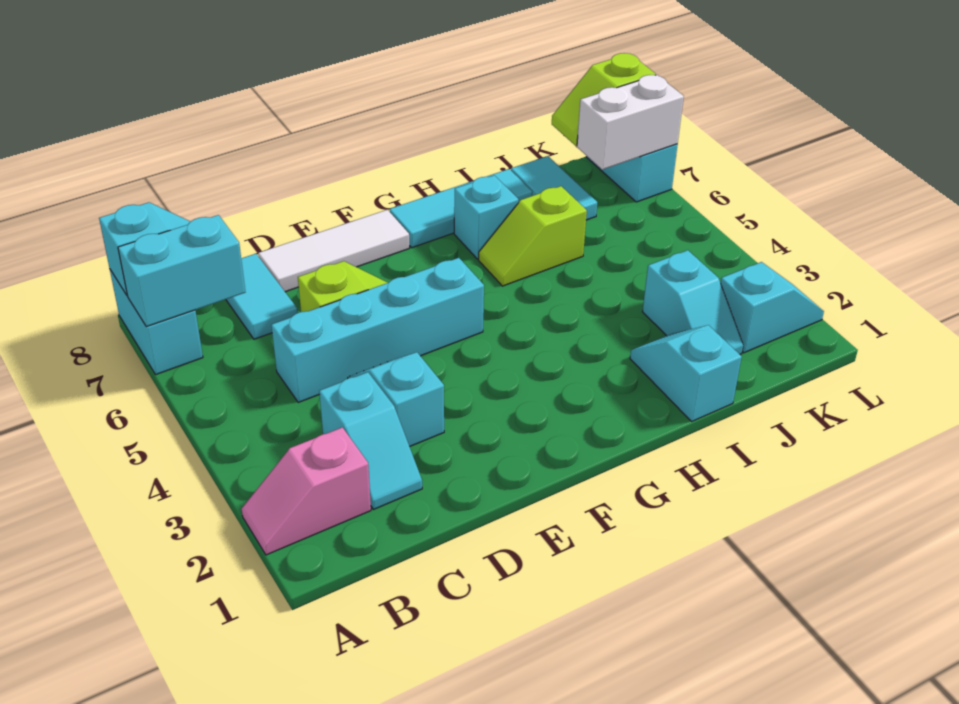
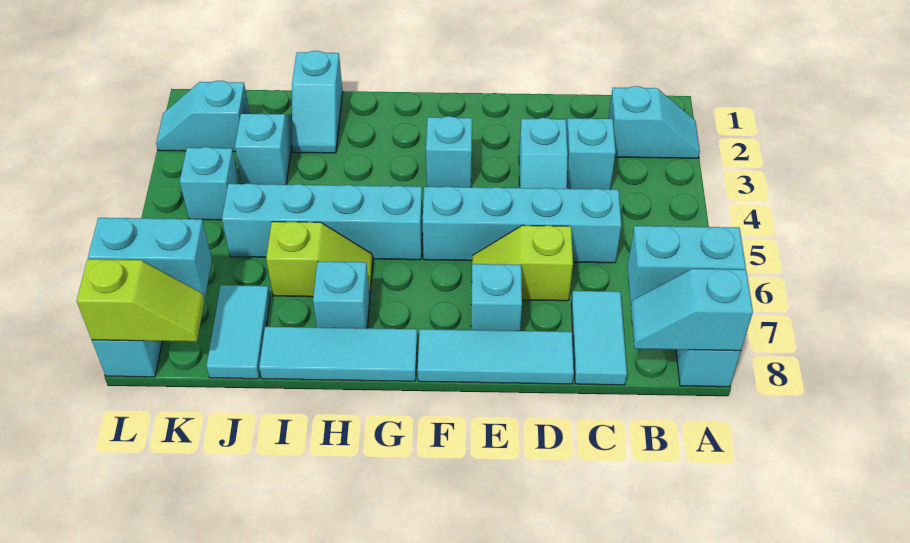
pink slope A2:B2 level 1 top B -> cyan slope A2:B2 level 1 top B
white tile D8:F8 level 1 -> cyan tile D8:F8 level 1
none -> cyan brick E7 level 1
none -> cyan brick F3 level 1
none -> cyan brick G5:J5 level 1
none -> cyan brick K4 level 1
white brick K7:L7 level 2 -> cyan brick K7:L7 level 2

